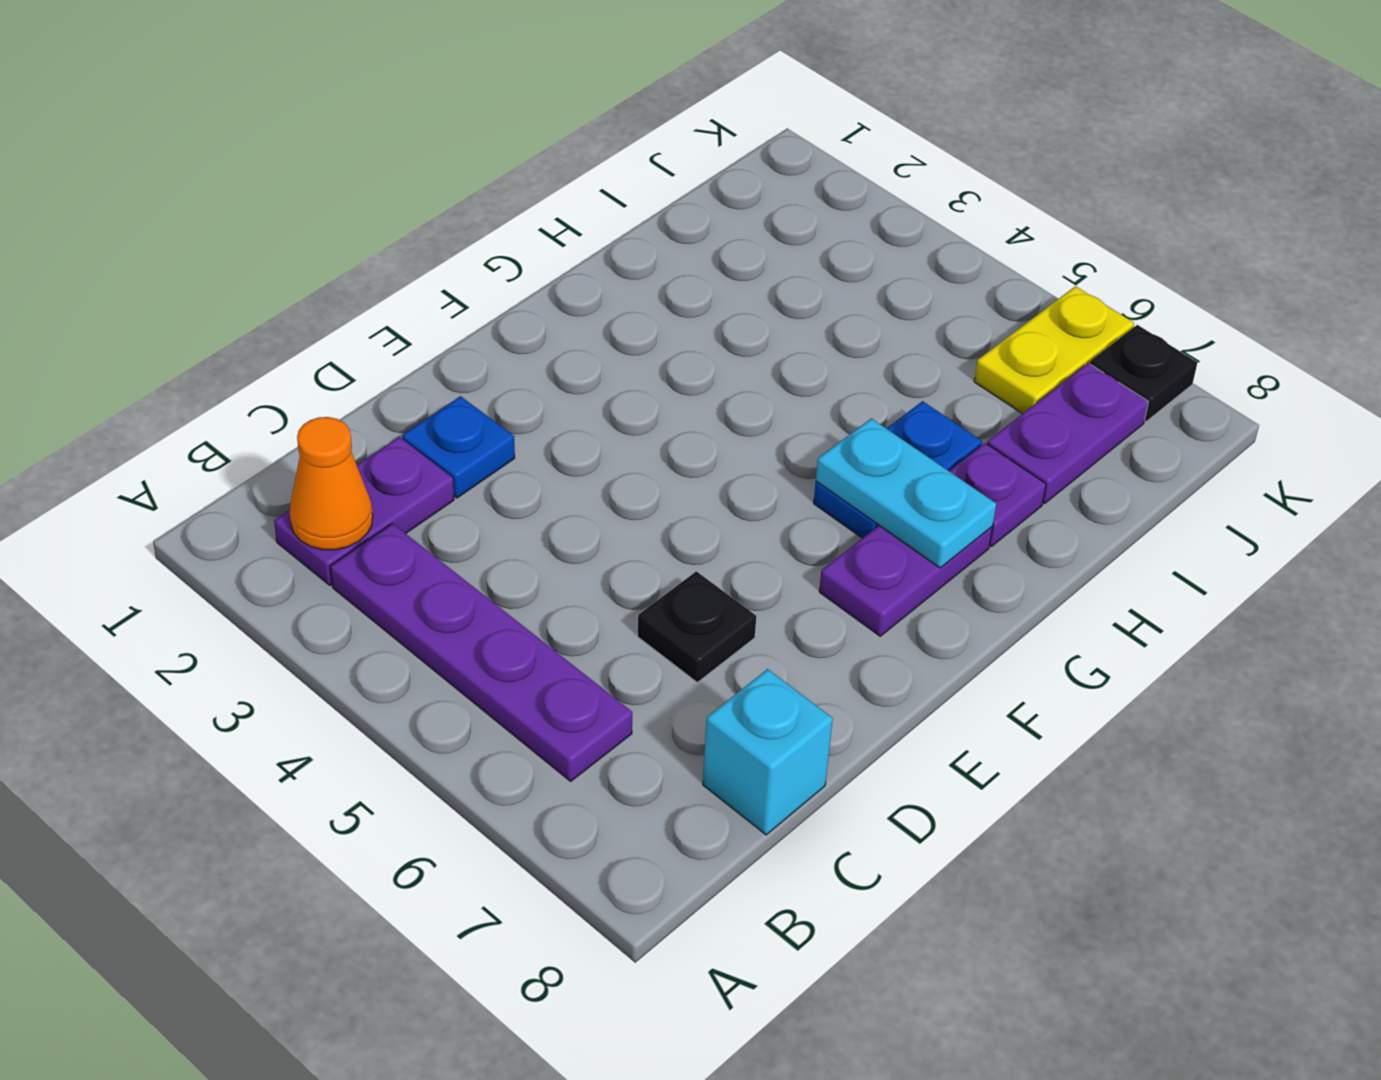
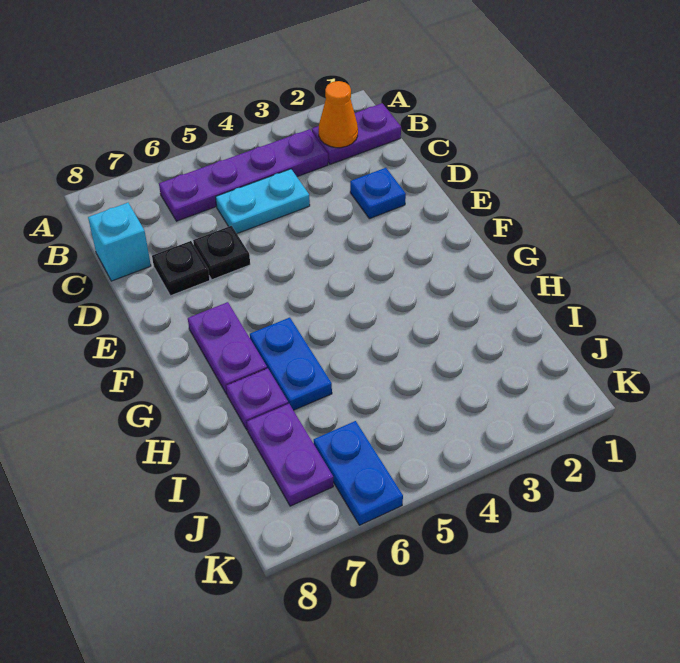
purple plate B2:C2 level 1 -> purple plate B1:B2 level 1
cyan plate G6:G7 level 2 -> cyan plate C4:C5 level 1
yellow plate J6:K6 level 1 -> blue plate J6:K6 level 1
black plate K7 level 1 -> black plate D7 level 1

